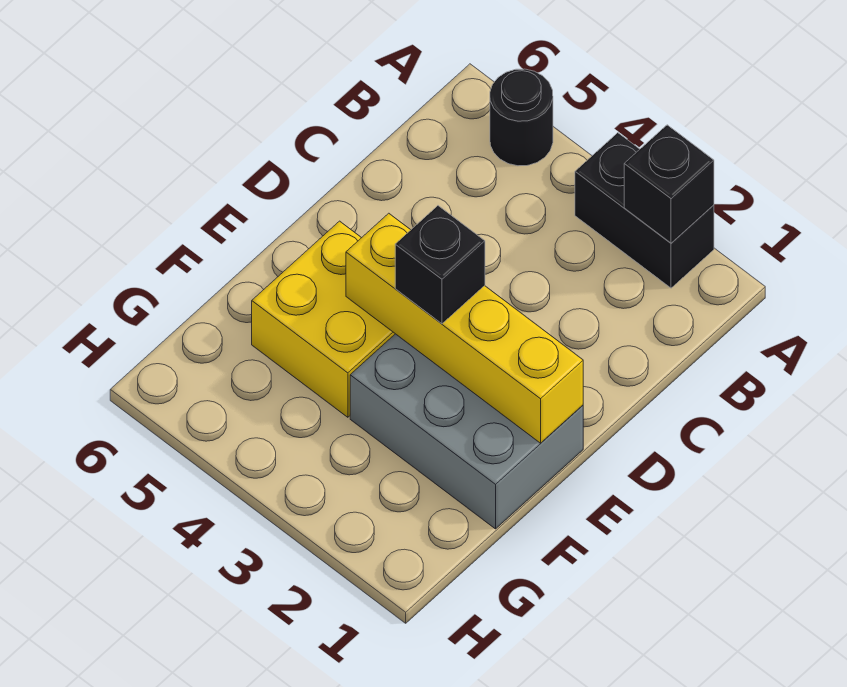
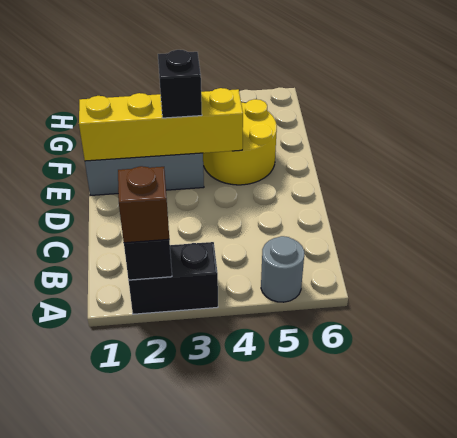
none -> brown brick A2 level 3
black round brick A5 level 1 -> grey round brick A5 level 1
yellow brick E4:F5 level 1 -> yellow round brick E4:F5 level 1

